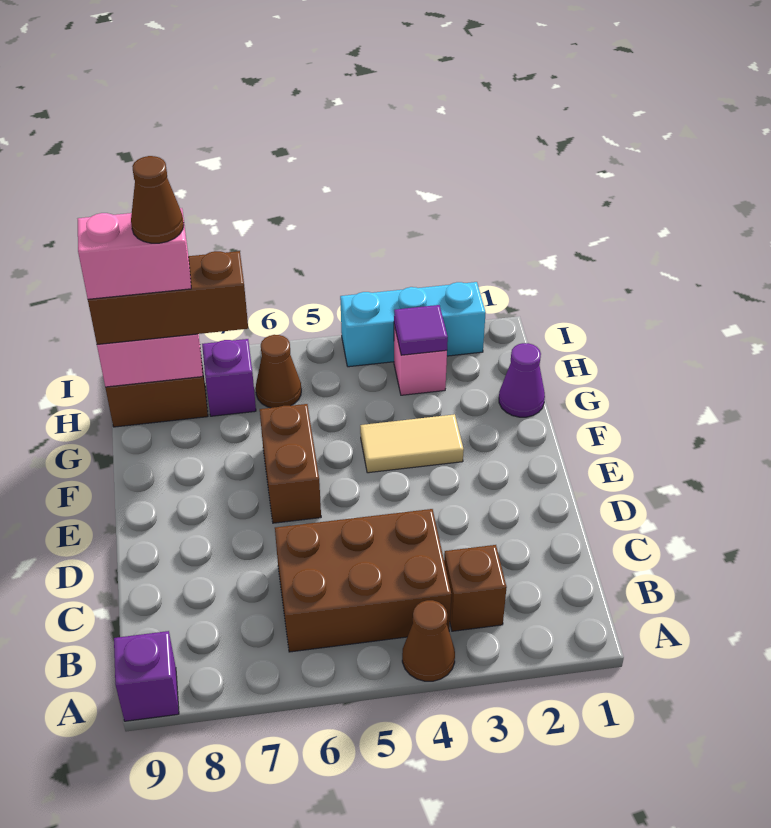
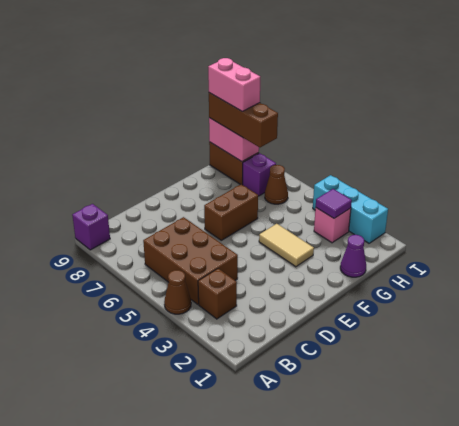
brown cone H8 level 5 -> none

